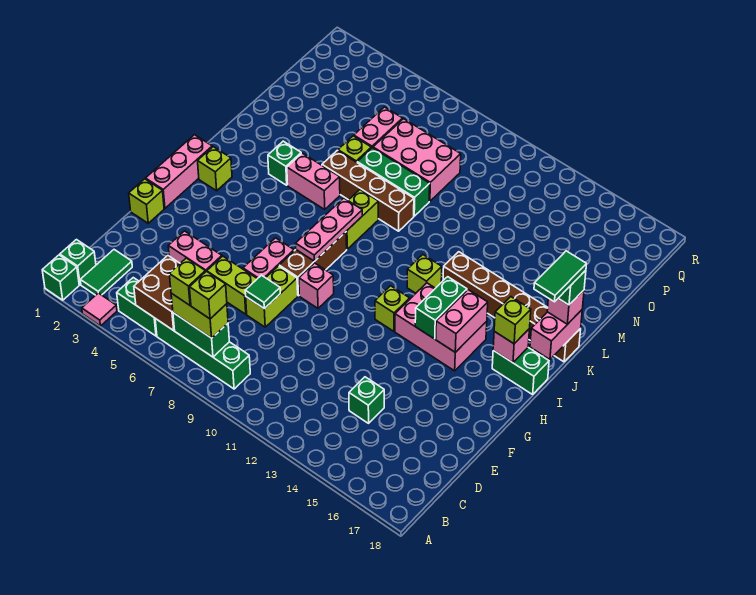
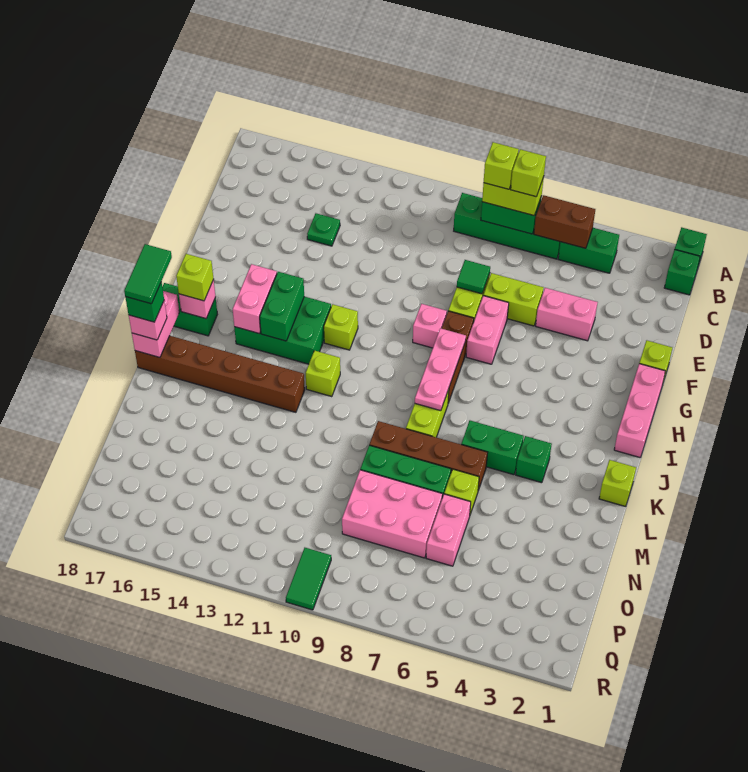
pink tile A3 level 1 -> none
green tile B2:C2 level 1 -> green tile Q10:R10 level 1
brown brick B5:C6 level 2 -> brown brick B5:B6 level 2
green brick D14 level 1 -> green plate D14 level 1
pink brick H13:I15 level 1 -> green brick H13:I15 level 1
lime brick I2 level 1 -> lime brick K1 level 1
pink brick K5:K6 level 1 -> green brick K5:K6 level 1

